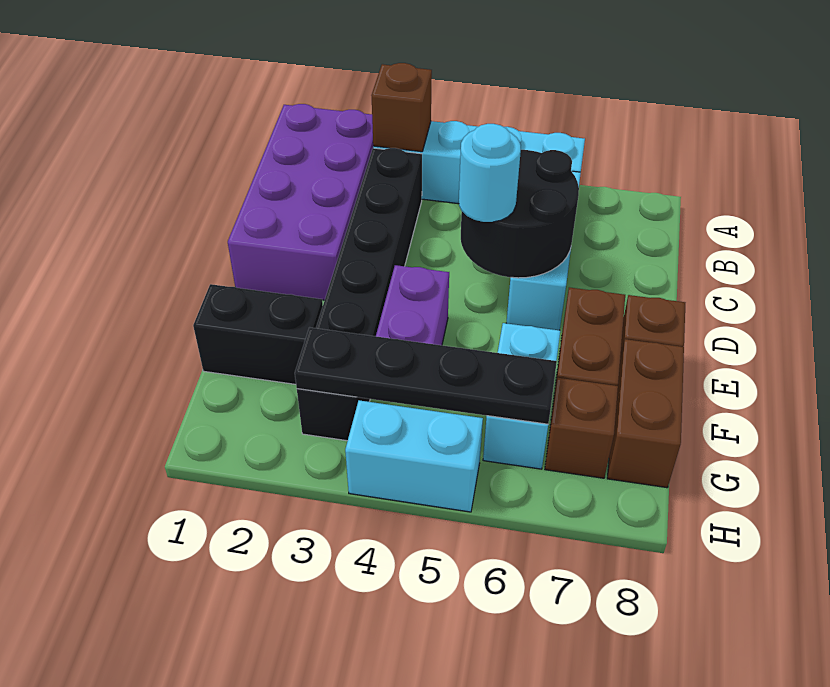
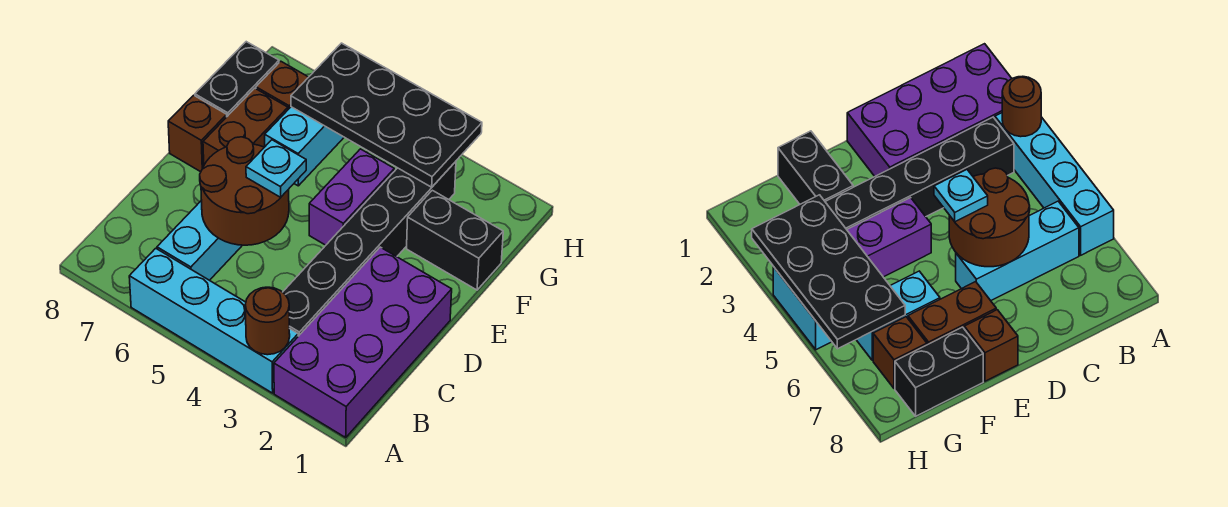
brown brick A3 level 2 -> brown round brick A3 level 2
black round brick C5:D6 level 2 -> brown round brick C5:D6 level 2
cyan round brick D5 level 3 -> cyan plate D5 level 3
brown brick F8:G8 level 1 -> black brick F8:G8 level 1
black plate G3:G6 level 2 -> black plate G3:H6 level 2

